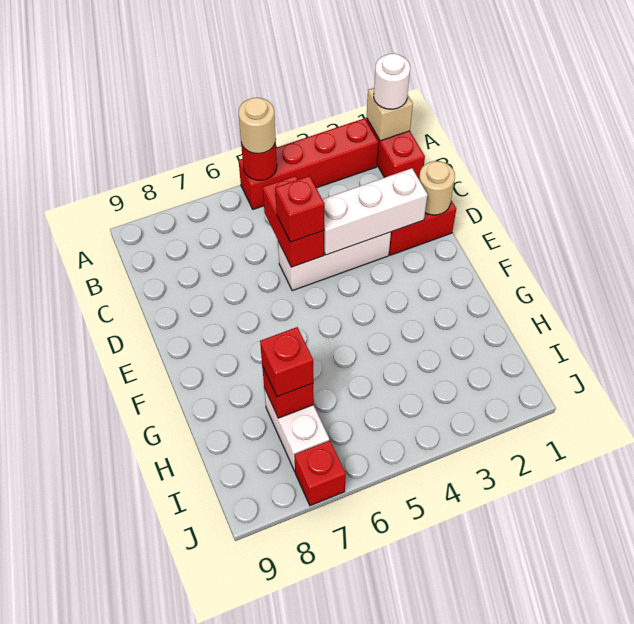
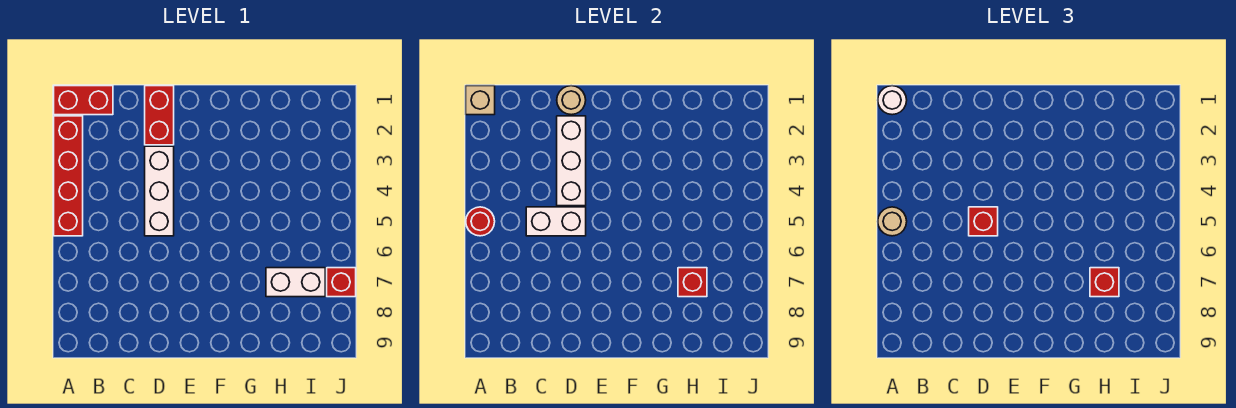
red brick C5:D5 level 2 -> white brick C5:D5 level 2

